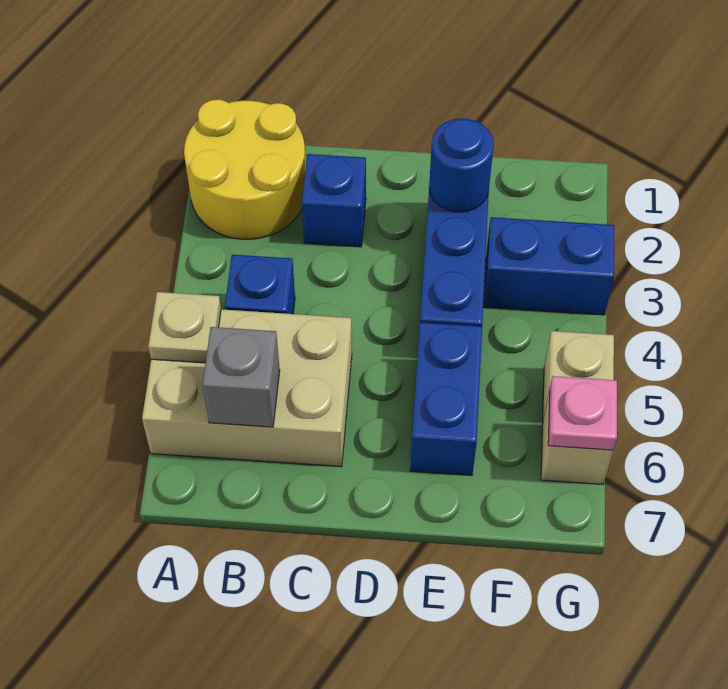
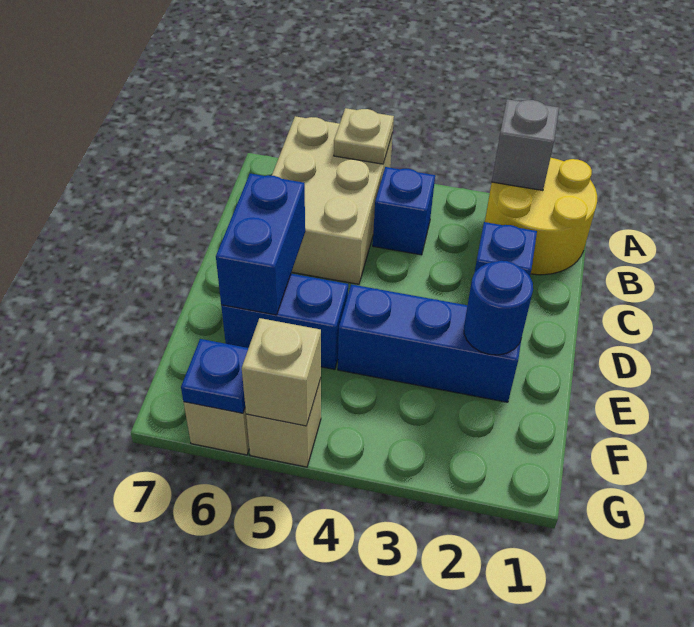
grey brick B6 level 2 -> grey brick A2 level 2
blue brick F3:G3 level 1 -> blue brick D6:E6 level 2
none -> tan brick G5 level 2
pink plate G6 level 2 -> blue plate G6 level 2

